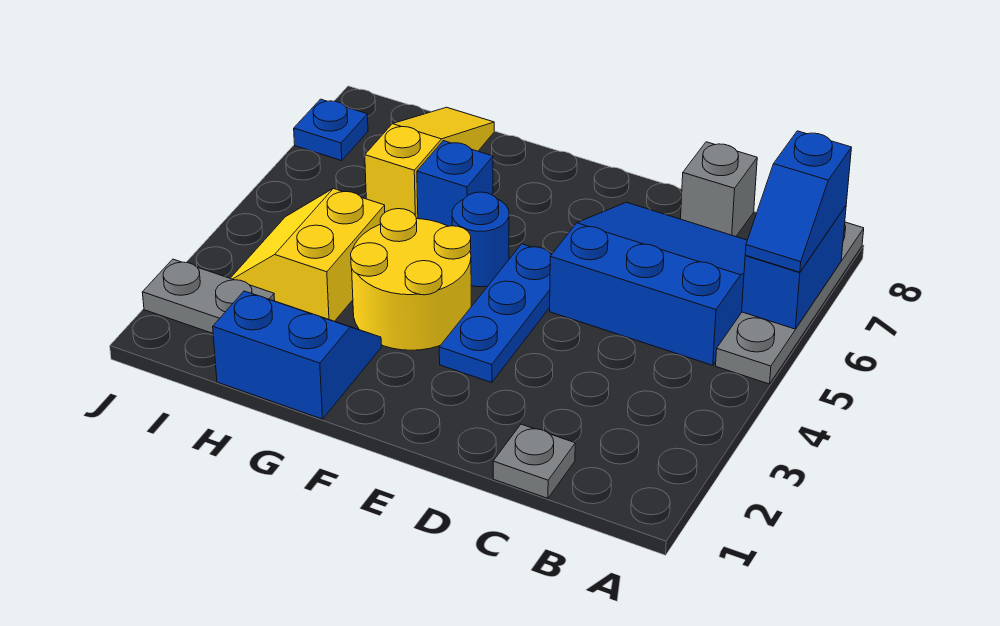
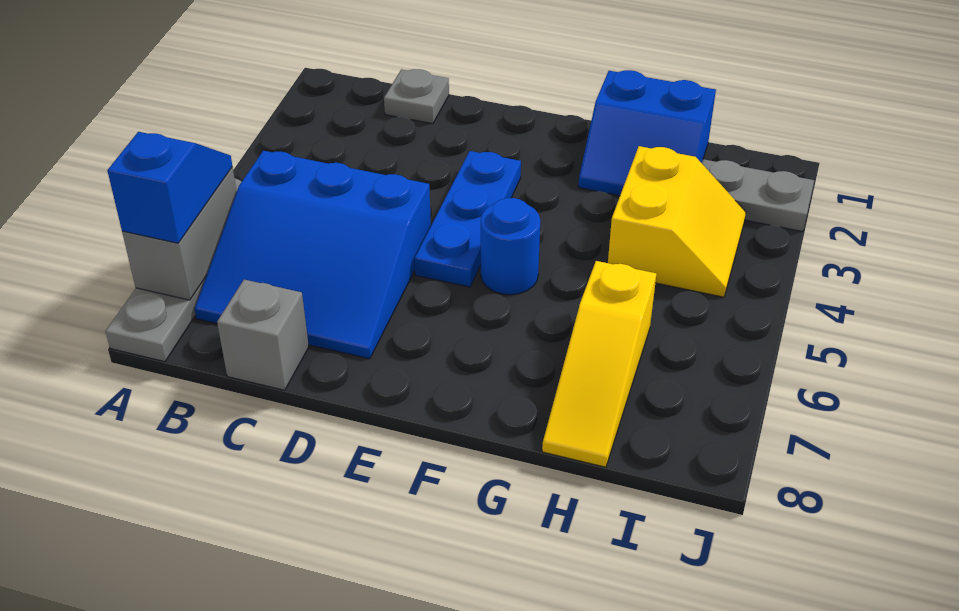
blue brick A6:A7 level 2 -> grey brick A6:A7 level 2
yellow round brick F3:G4 level 1 -> none
blue brick G6 level 1 -> none
blue plate J7 level 1 -> none

